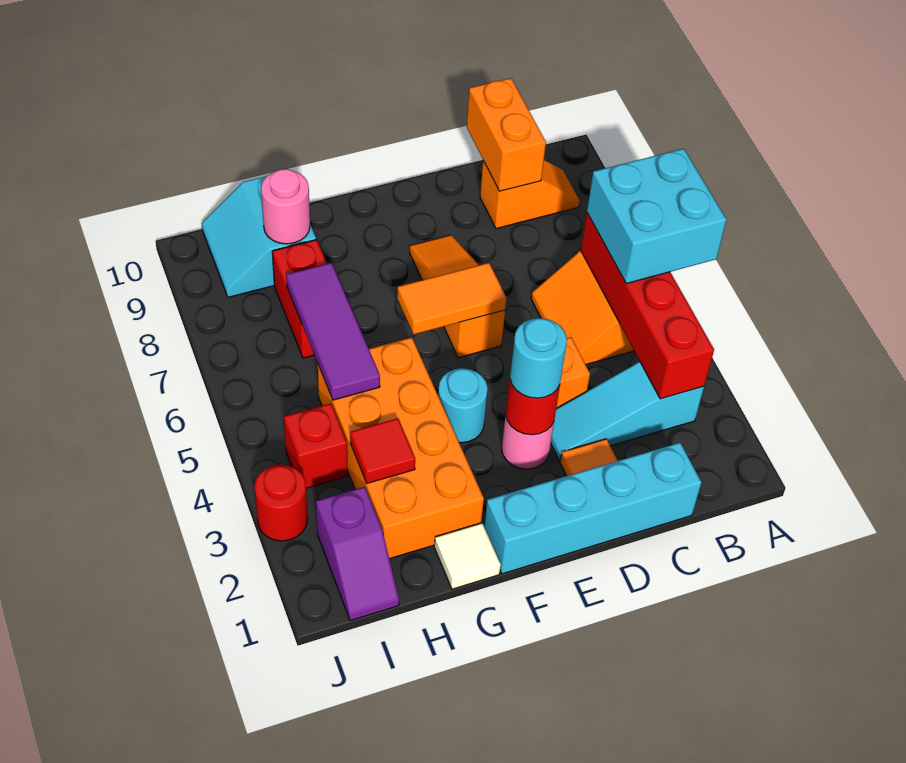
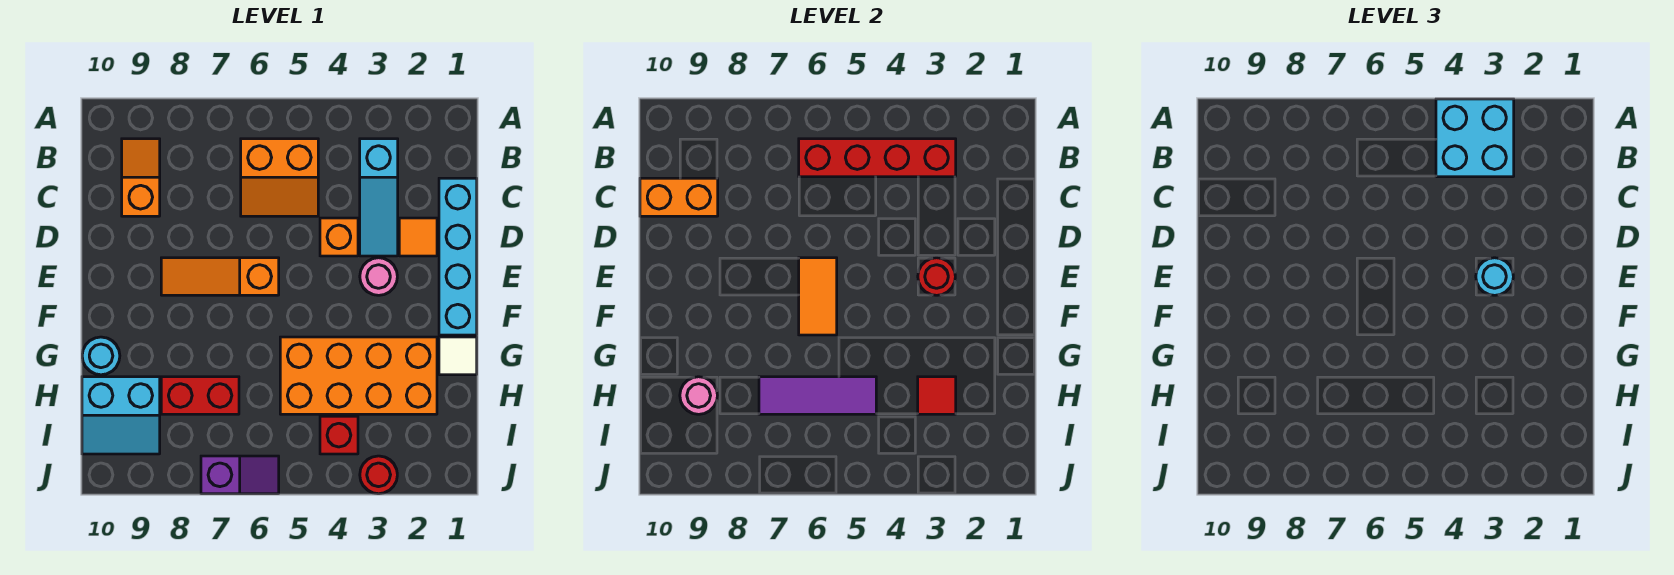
cyan brick A5:B6 level 3 -> cyan brick A3:B4 level 3
cyan round brick F4 level 1 -> cyan round brick G10 level 1
purple slope I1:I2 level 1 top 2 -> purple slope J6:J7 level 1 top 7

